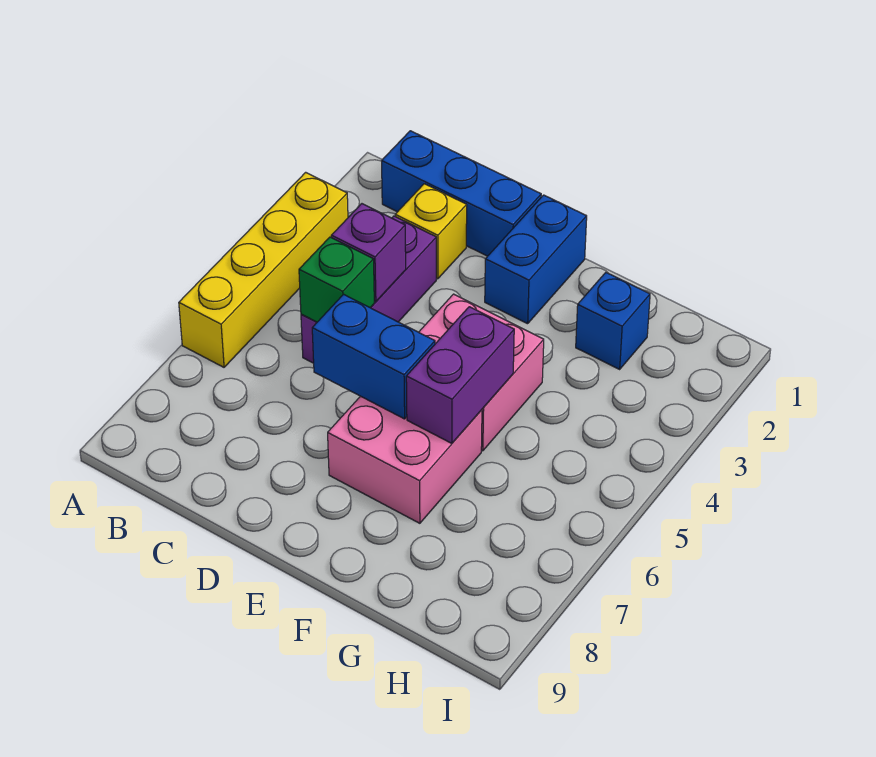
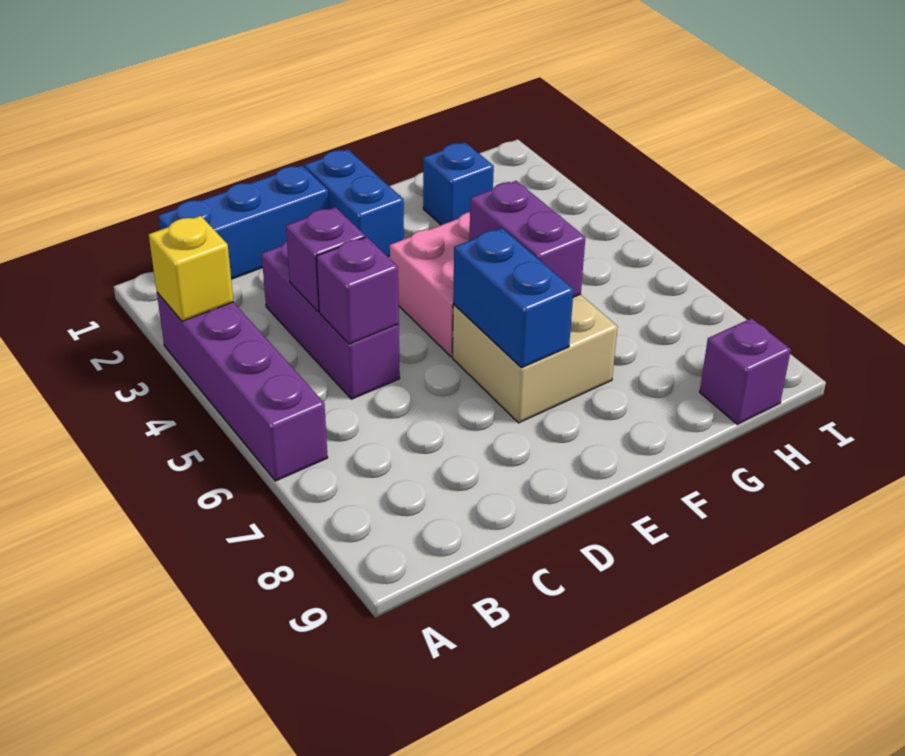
yellow brick A3:A6 level 1 -> purple brick A3:A6 level 1
yellow brick C2 level 1 -> yellow brick A3 level 2
green brick C5 level 2 -> purple brick C5 level 2
blue brick D6:E6 level 2 -> blue brick E6:E7 level 2
pink brick E6:F7 level 1 -> tan brick E6:F7 level 1
none -> purple brick H9 level 1

